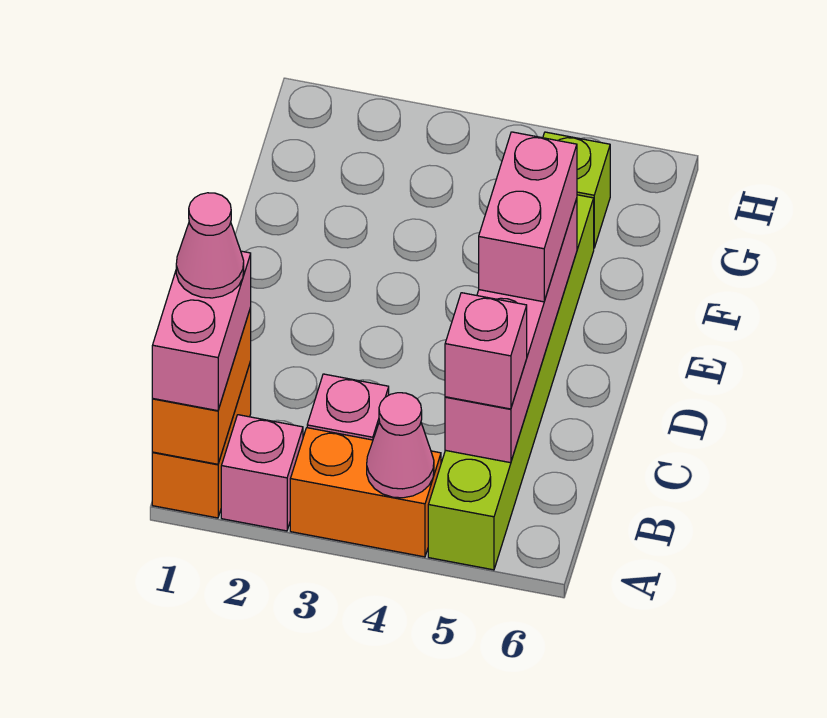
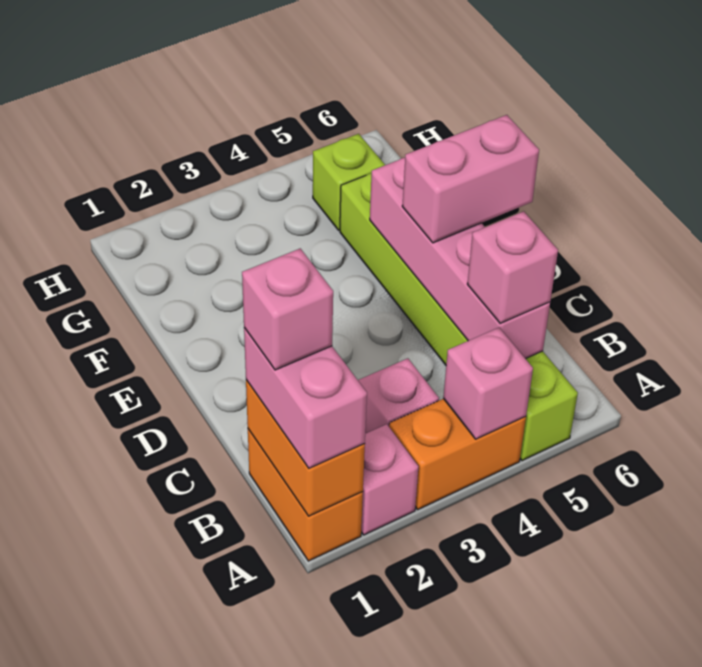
pink cone A4 level 2 -> pink brick A4 level 2
pink cone B1 level 4 -> pink brick B1 level 4
pink brick D5:E5 level 3 -> pink brick D5:D6 level 3

